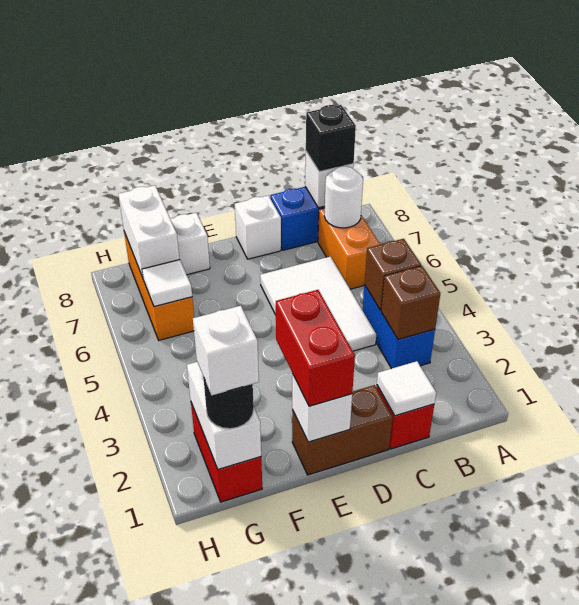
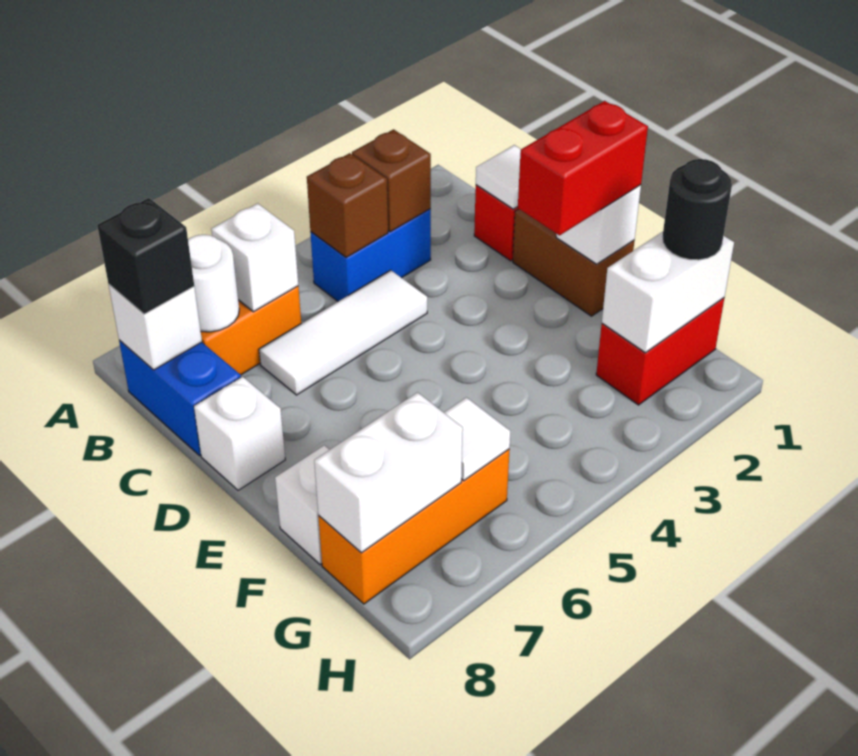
white tile C4:D6 level 1 -> white tile C4:C6 level 1
white brick G1 level 4 -> white brick B6 level 2

